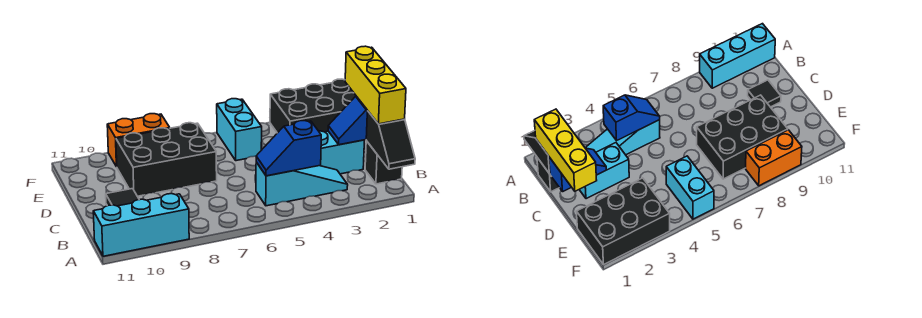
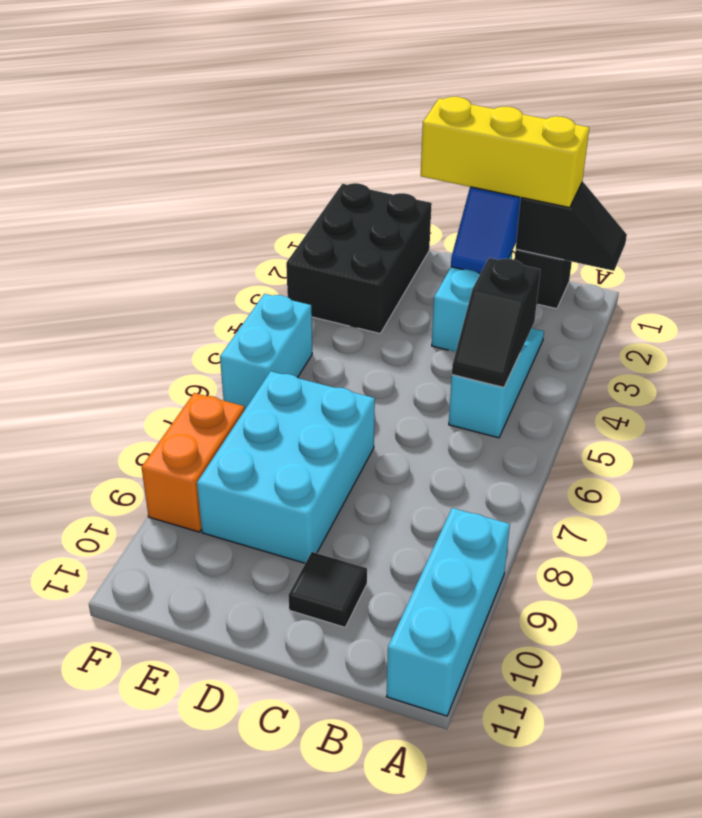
blue slope B4:B5 level 2 top 4 -> black slope B4:B5 level 2 top 4
black brick D7:E9 level 1 -> cyan brick D7:E9 level 1
cyan brick E5:F5 level 1 -> cyan brick F5:F6 level 1

